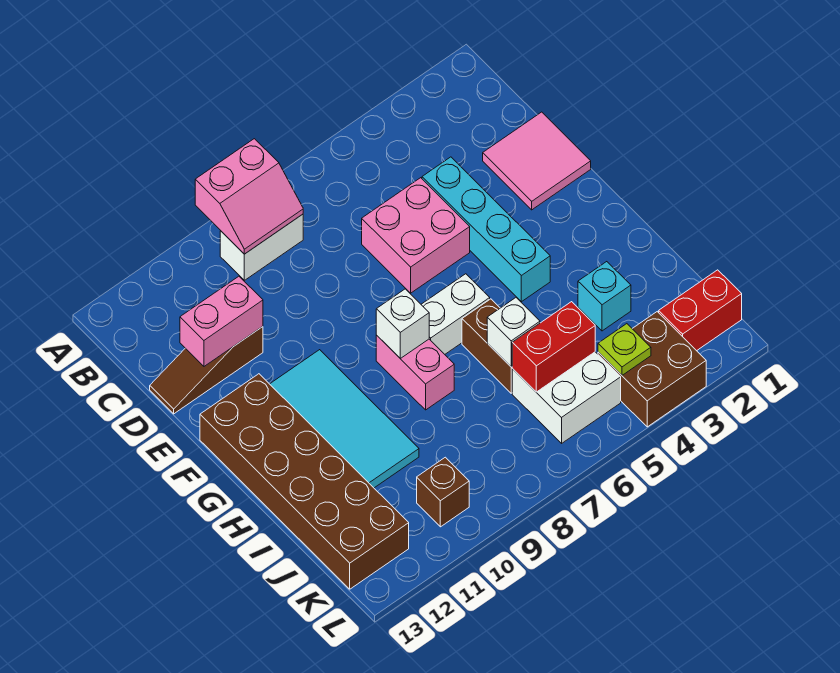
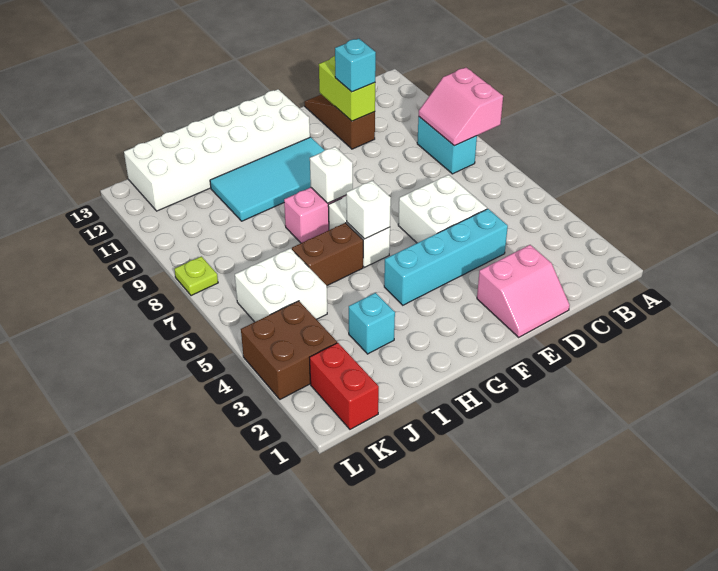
white brick B8:B9 level 1 -> cyan brick B8:B9 level 1
pink tile D1:E2 level 1 -> pink slope D1:E2 level 1 top 2
pink brick D5:E6 level 1 -> white brick D5:E6 level 1
pink brick D11:D12 level 2 -> lime brick D11:D12 level 2
none -> cyan brick D11 level 3
brown brick F12:K13 level 1 -> white brick F12:K13 level 1
white brick I6 level 2 -> white brick G6 level 2
red brick J5:J6 level 2 -> none
lime plate K4 level 2 -> lime plate L8 level 1
brown brick K10 level 1 -> none

